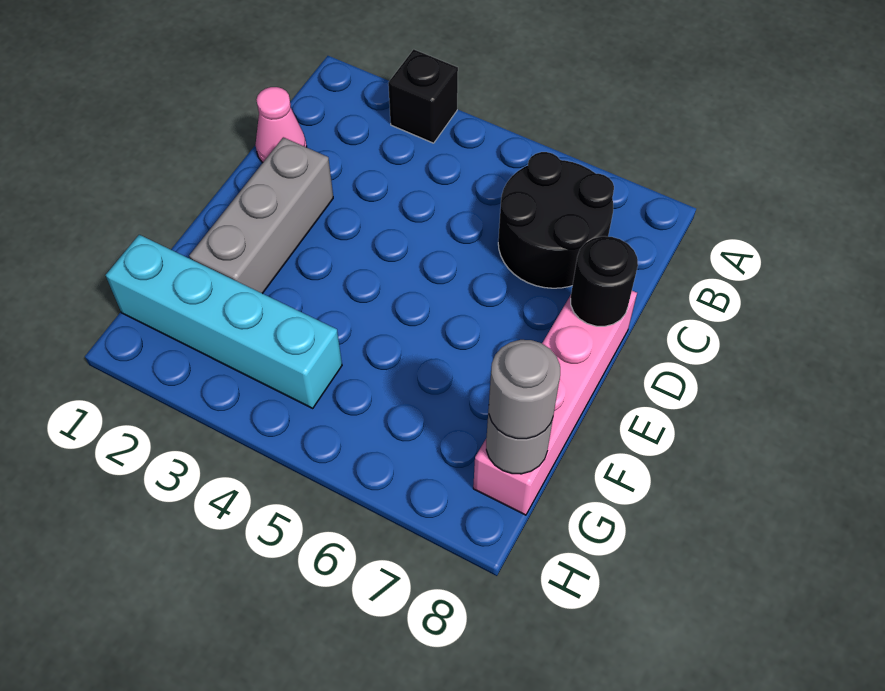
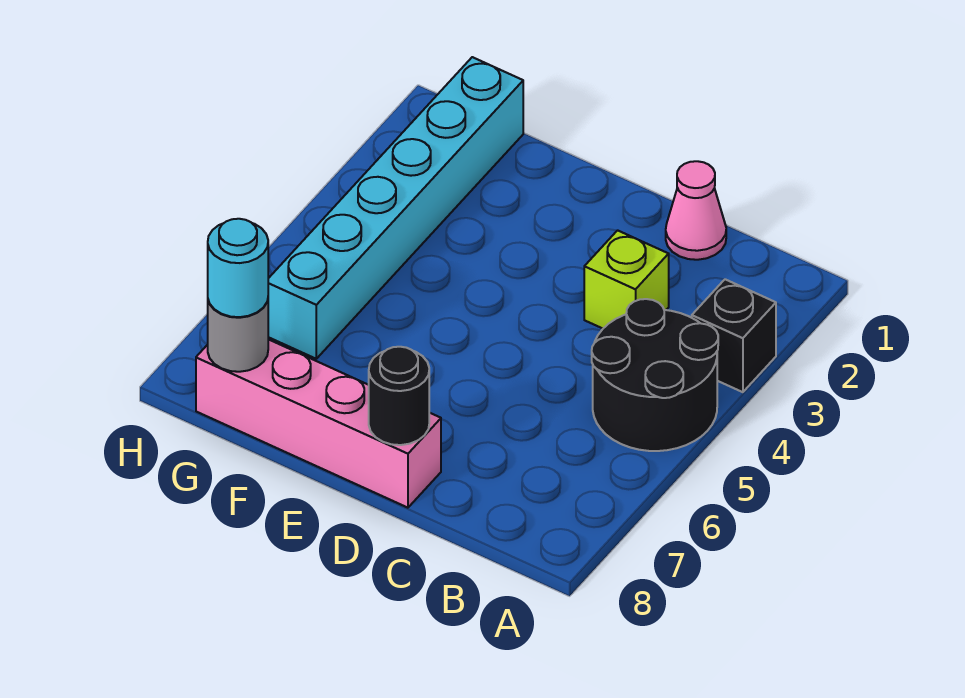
black round brick B6:C7 level 1 -> black round brick A4:B5 level 1
none -> lime brick C3 level 1
grey brick D2:F2 level 1 -> none
cyan brick G1:G4 level 1 -> cyan brick G1:G6 level 1
grey round brick G8 level 3 -> cyan round brick G8 level 3

